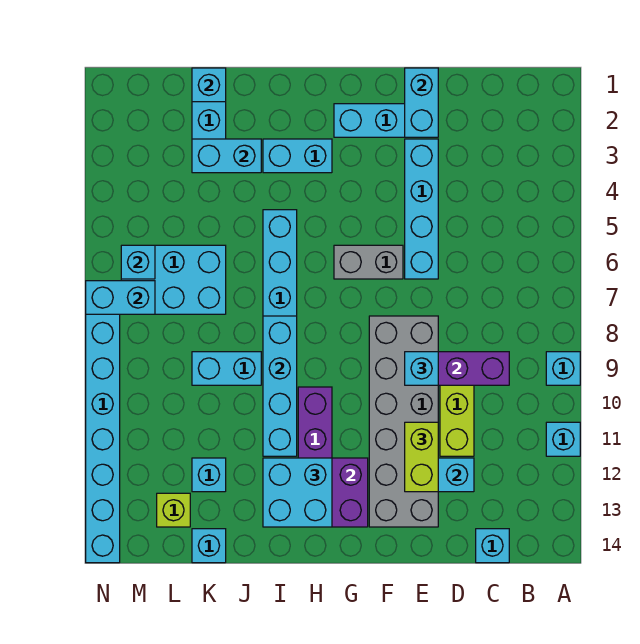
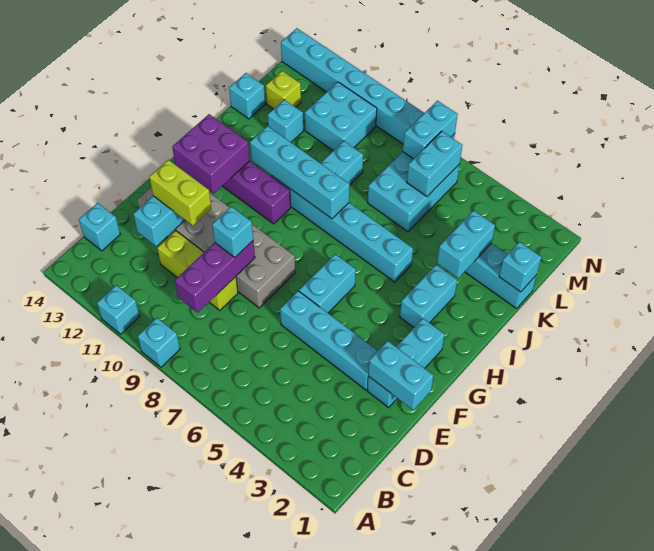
grey brick F6:G6 level 1 -> cyan brick F6:G6 level 1
cyan brick H12:I13 level 3 -> cyan brick L10:M11 level 1
cyan brick M6 level 2 -> cyan brick L6:M6 level 2

